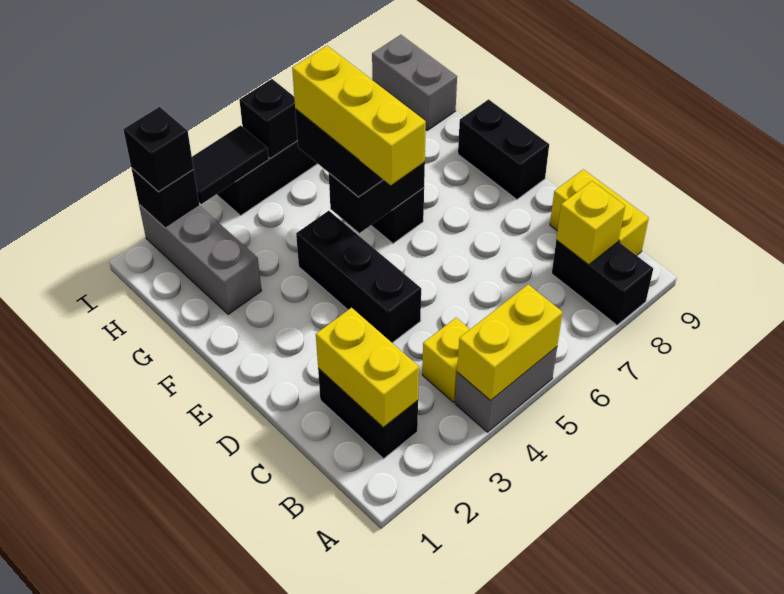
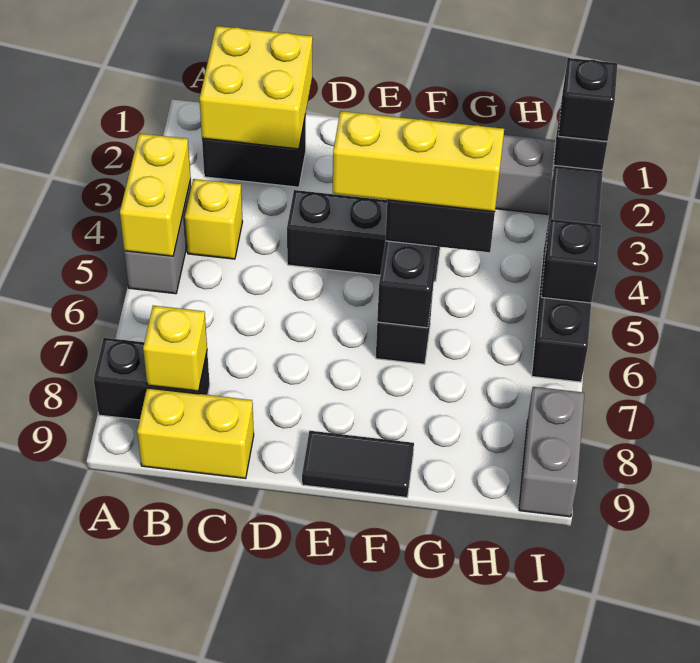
yellow brick B2:C2 level 2 -> yellow brick B1:C2 level 2
black brick E9:F9 level 1 -> black tile E9:F9 level 1
grey brick H9:I9 level 1 -> grey brick I8:I9 level 1

